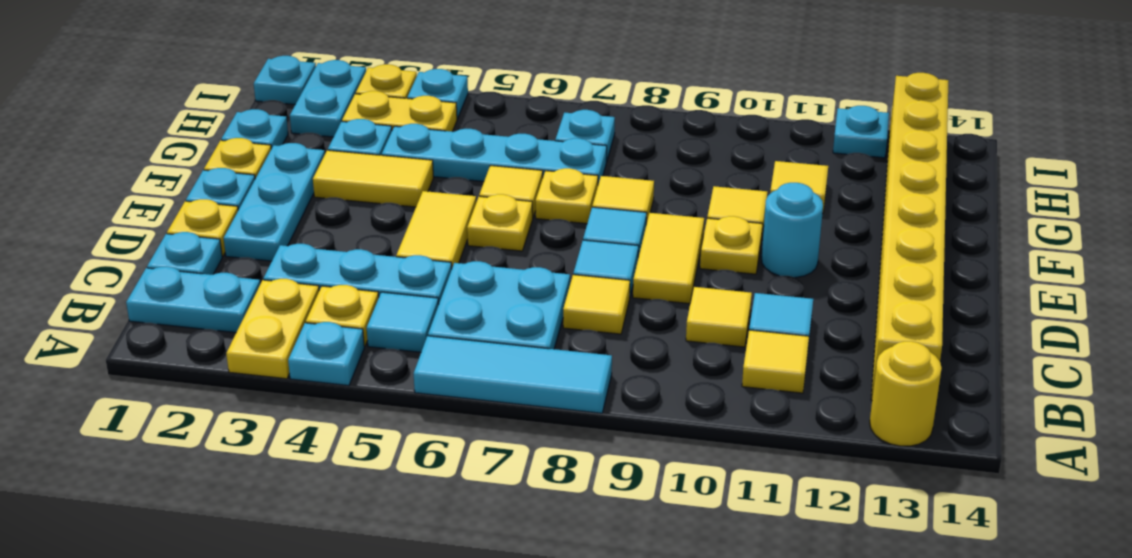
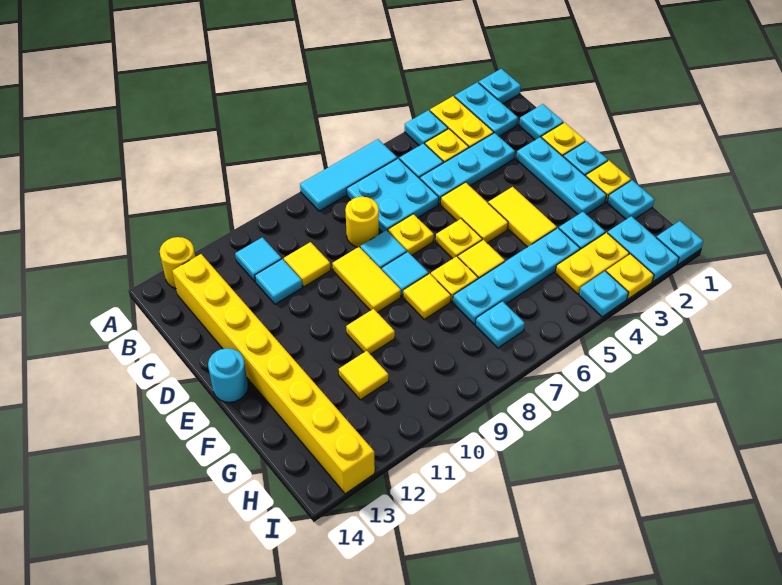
cyan plate B1:B2 level 1 -> cyan plate A2:B2 level 1
yellow tile B11 level 1 -> cyan tile B11 level 1
yellow tile C8 level 1 -> yellow round brick C8 level 1
yellow plate E10 level 1 -> yellow plate D7 level 1
cyan round brick E11 level 1 -> cyan round brick E14 level 1
yellow tile F3:F4 level 1 -> yellow tile E4:F4 level 1
cyan plate I12 level 1 -> cyan plate A1 level 1

